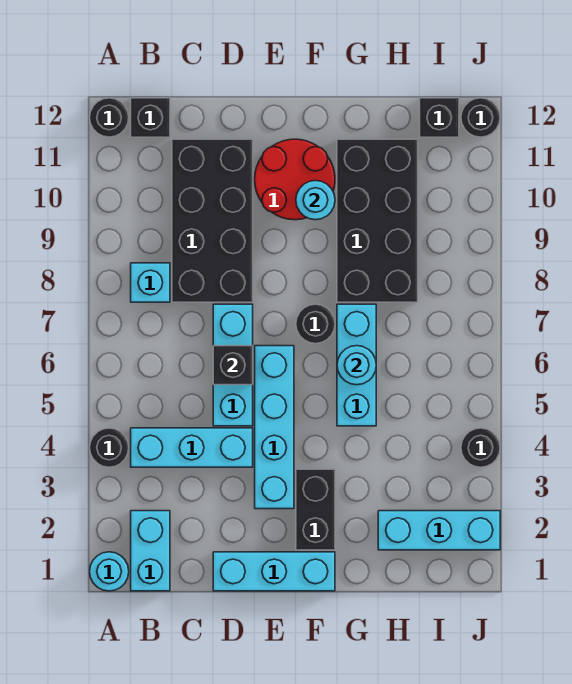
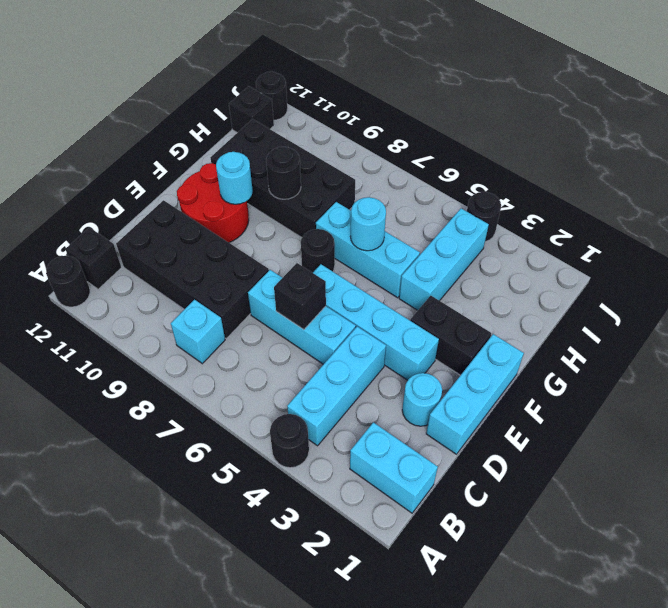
cyan round brick A1 level 1 -> cyan round brick D2 level 1
none -> black round brick G9 level 2
cyan brick H2:J2 level 1 -> cyan brick G4:I4 level 1

